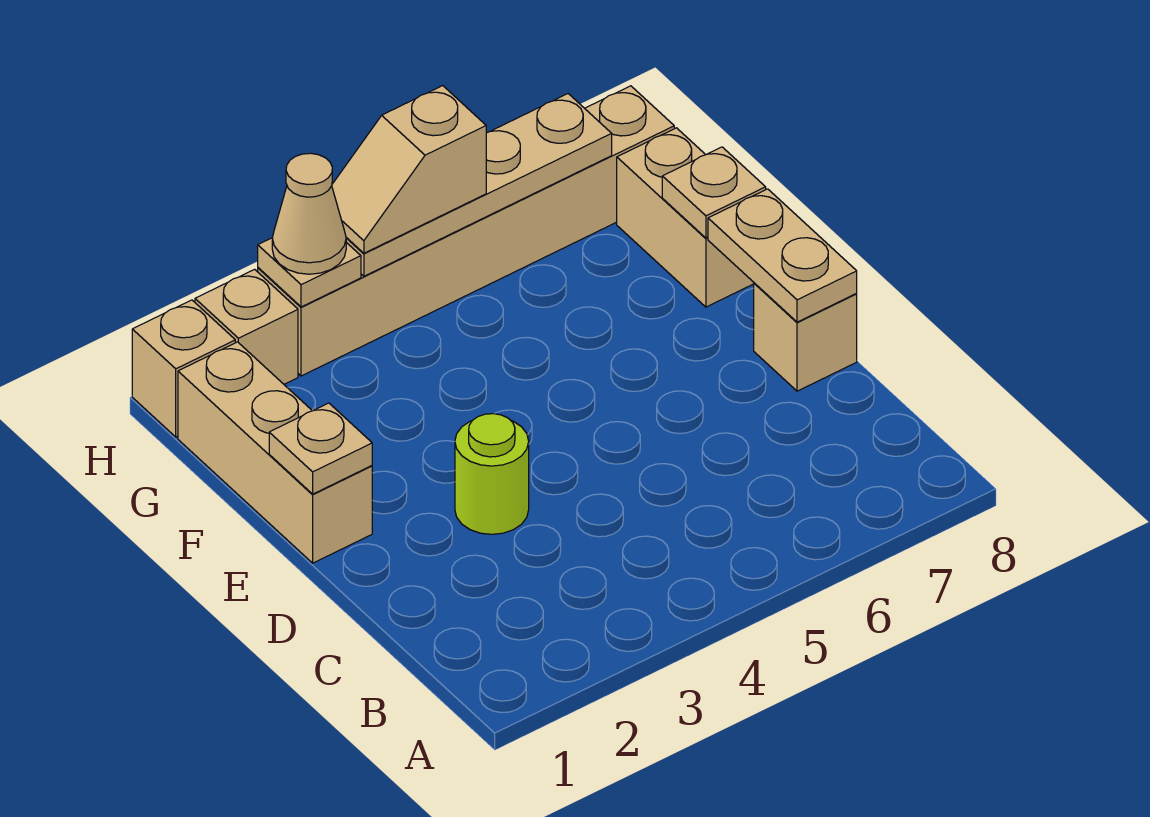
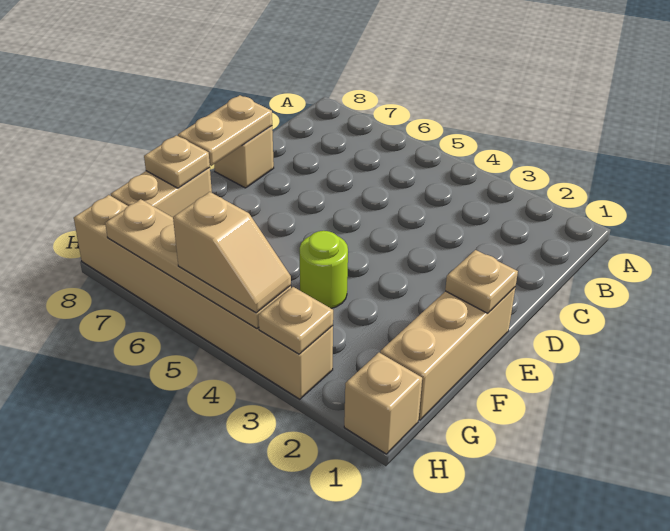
lime round brick D3 level 1 -> lime round brick F4 level 1
tan brick H2 level 1 -> none
tan cone H3 level 3 -> none

